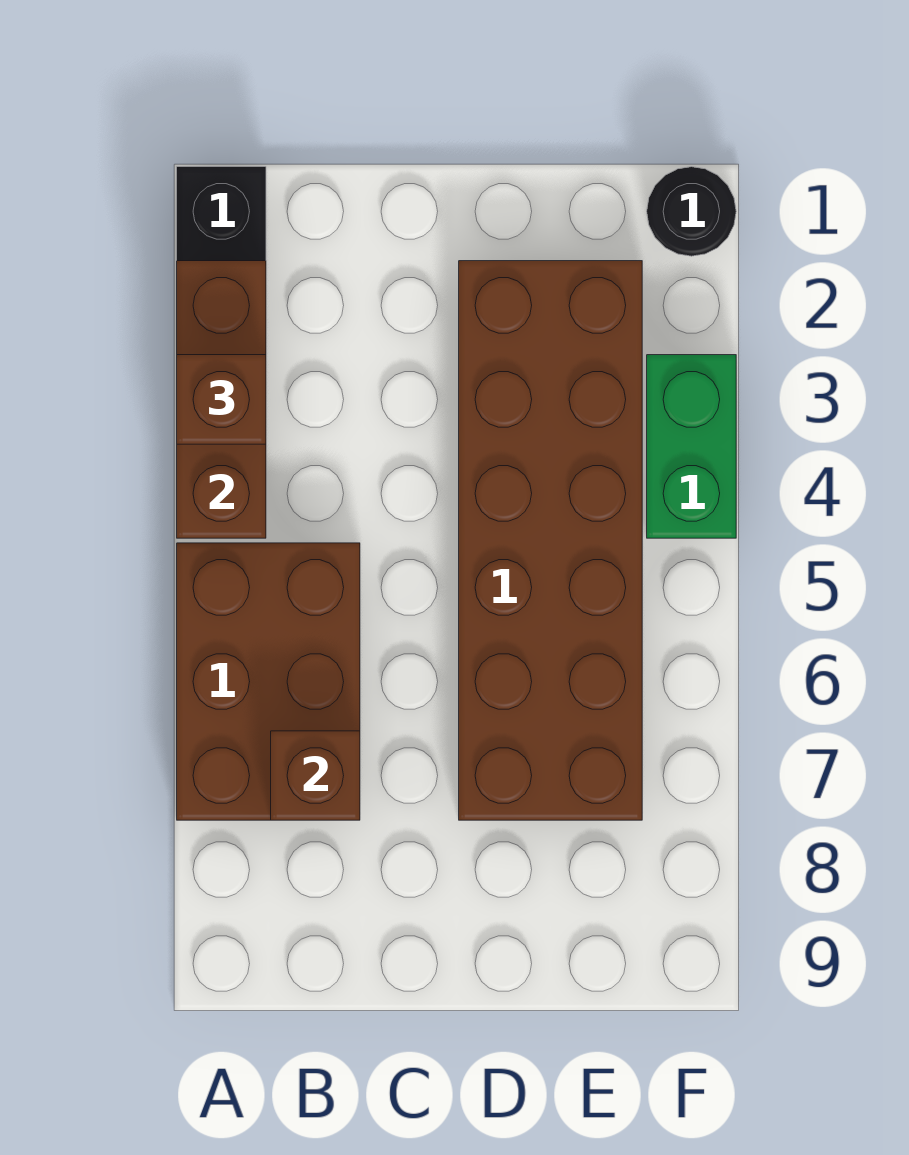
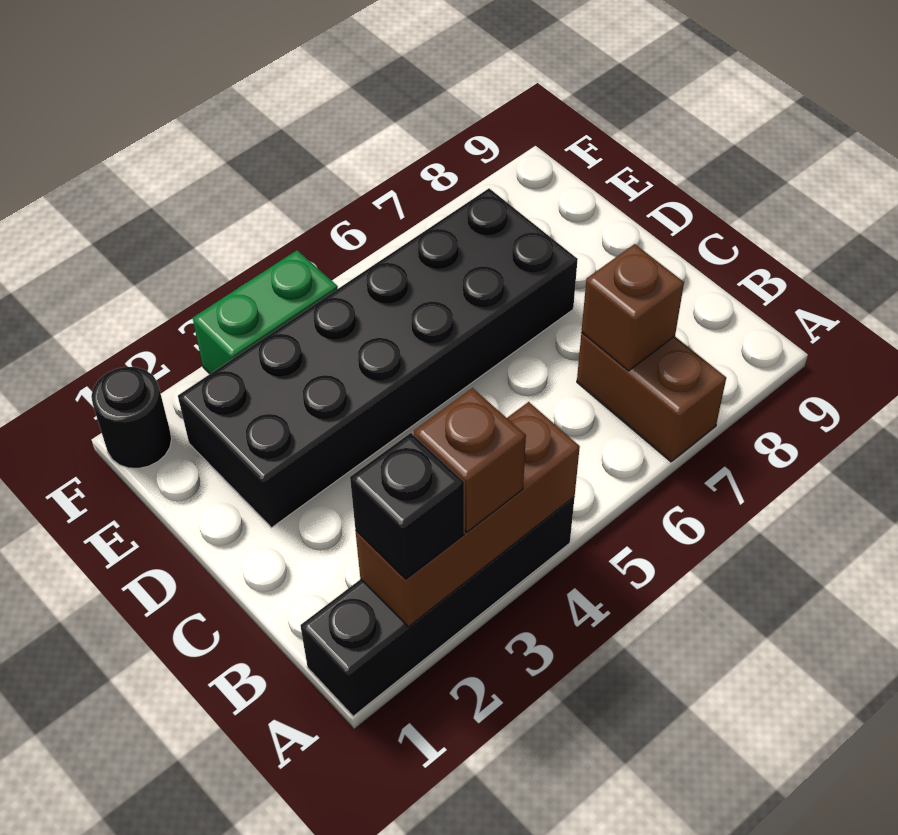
none -> black brick A2 level 3
brown brick A5:B7 level 1 -> brown brick A7:B7 level 1
brown brick D2:E7 level 1 -> black brick D2:E7 level 1

